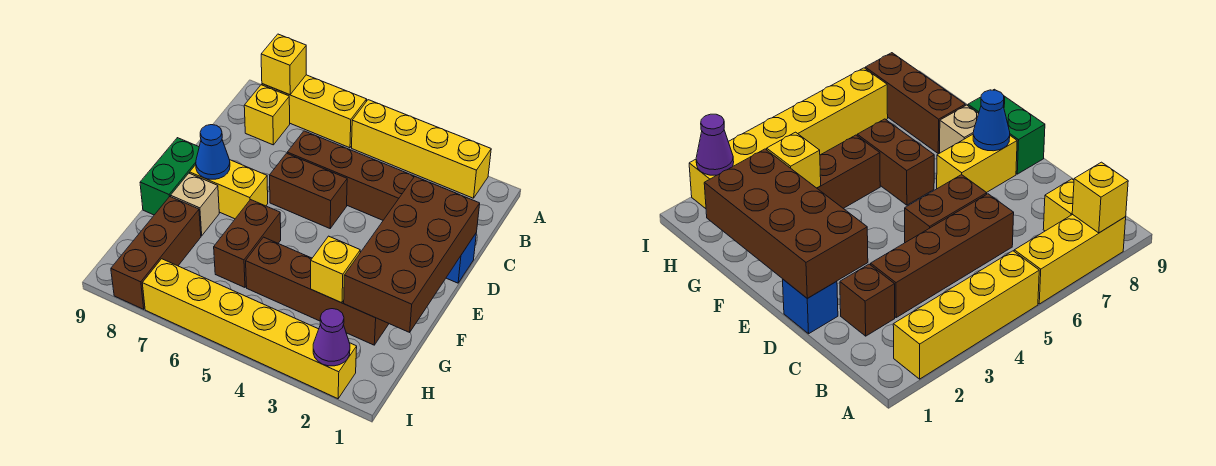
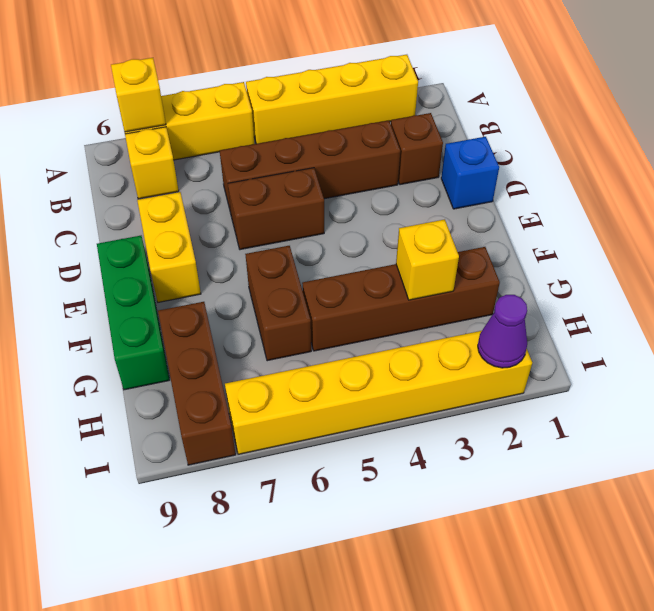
brown brick D1:G2 level 2 -> none
yellow brick E7:E8 level 1 -> yellow brick D8:E8 level 1
blue cone E8 level 2 -> none
green brick E9:F9 level 1 -> green brick E9:G9 level 1
tan brick F8 level 1 -> none

